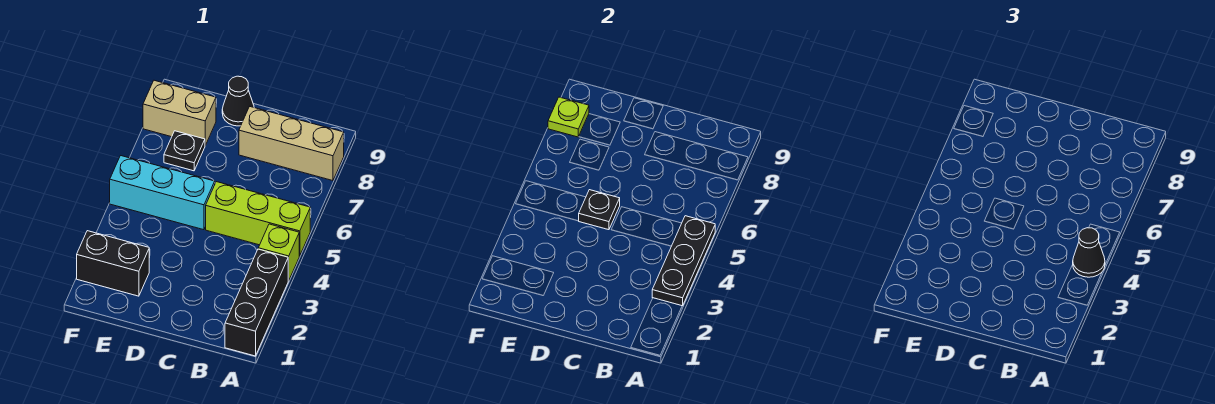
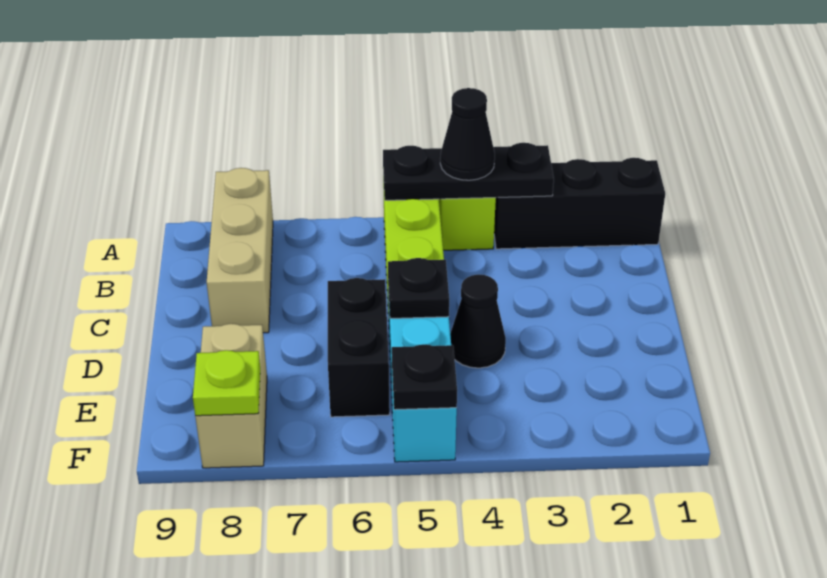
black cone D9 level 1 -> black cone D4 level 1
black brick E2:F2 level 1 -> black brick D6:E6 level 1
black plate E7 level 1 -> black plate F5 level 2

